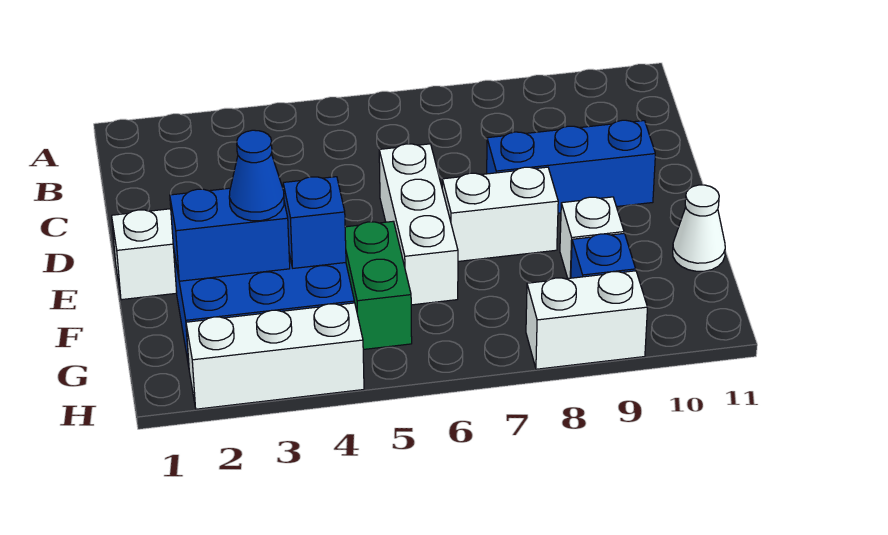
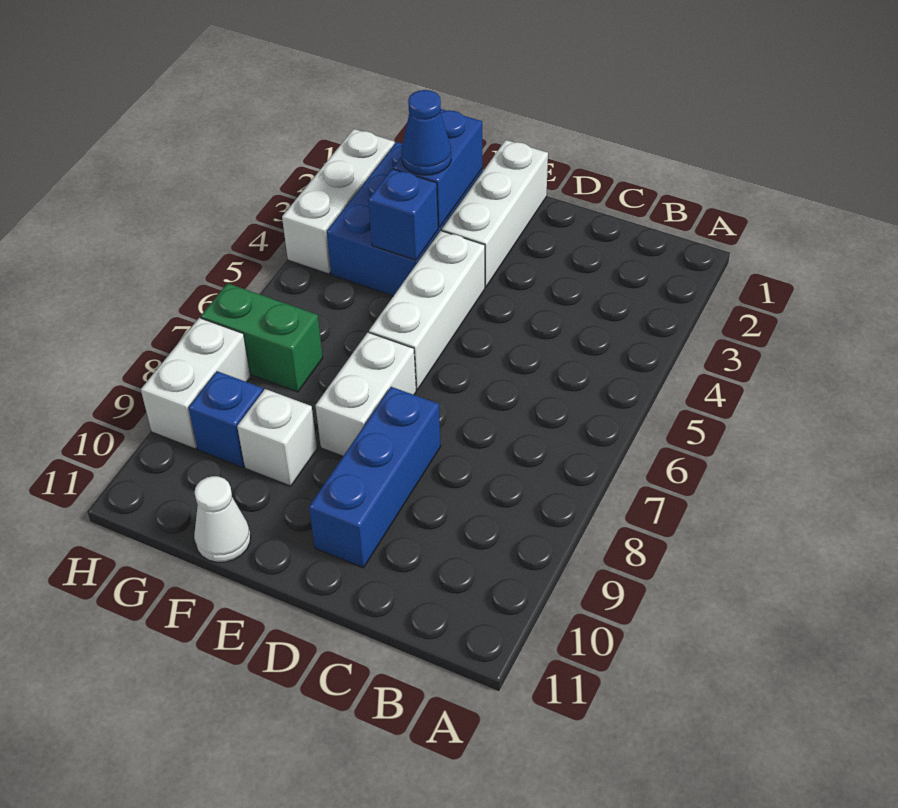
white brick D6:F6 level 1 -> white brick E4:E6 level 1
green brick F5:G5 level 1 -> green brick G7:H7 level 1

